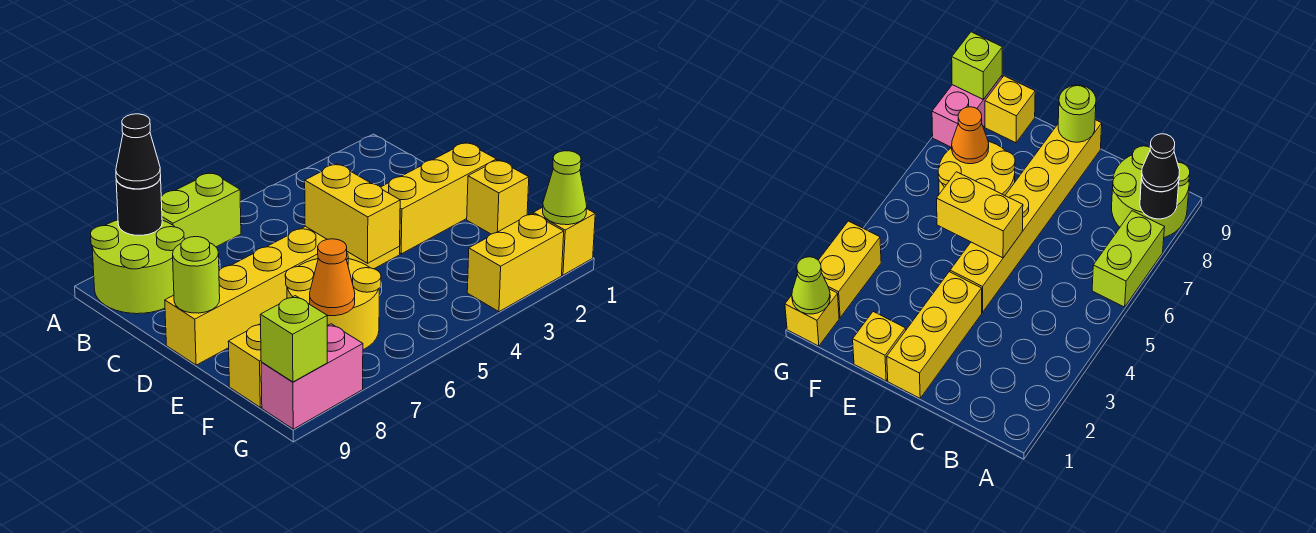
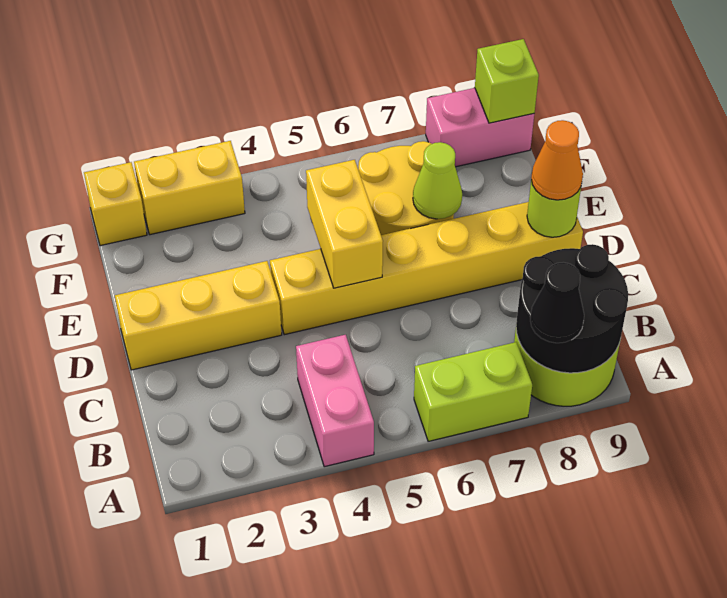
none -> pink brick A4:B4 level 1
black round brick A8 level 2 -> black round brick A8:B9 level 2
yellow brick E1 level 1 -> none
orange cone F7 level 2 -> orange cone D9 level 3
yellow brick F9 level 1 -> none
lime cone G1 level 2 -> lime cone E7 level 2

